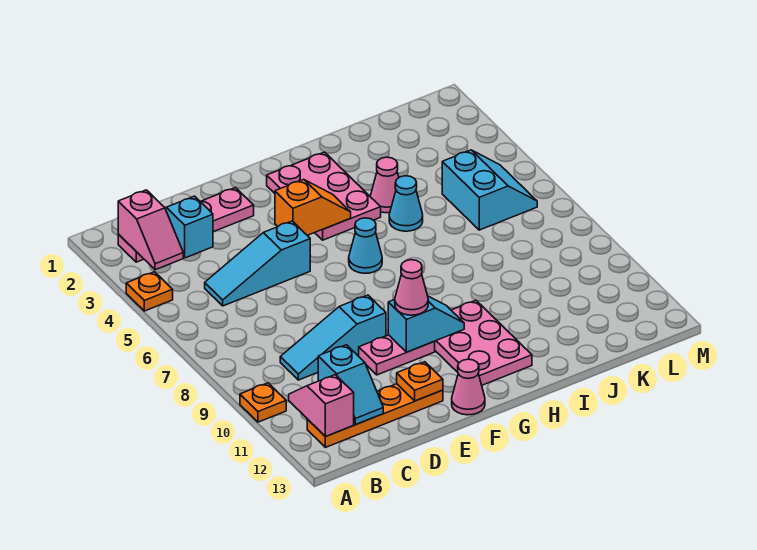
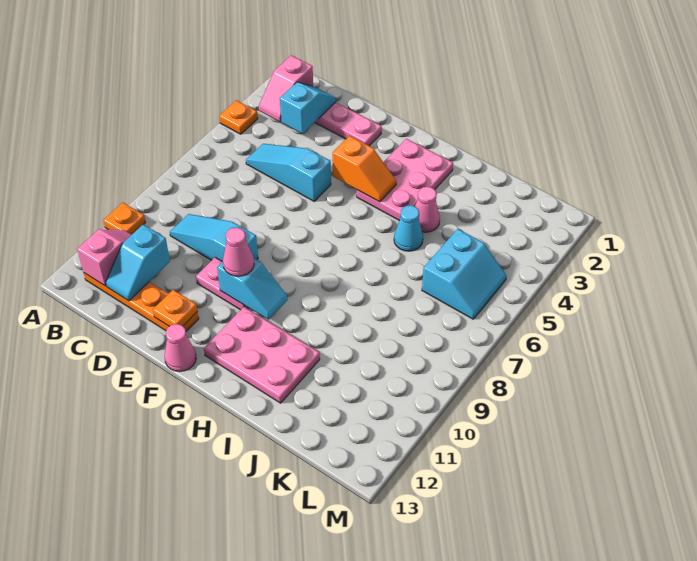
cyan cone G6 level 1 -> none
pink plate G10:H12 level 1 -> pink plate G11:I12 level 1

